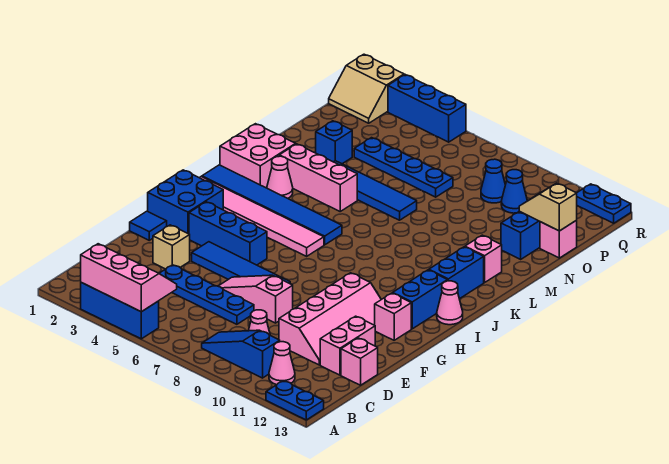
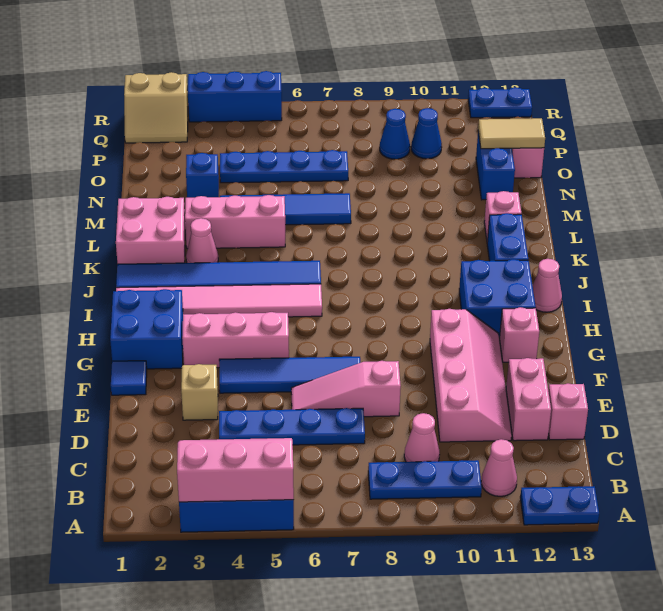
blue slope B8:B10 level 1 top 10 -> blue plate B8:B10 level 1
blue brick G3:G5 level 1 -> pink brick G3:G5 level 1
blue brick H12:I12 level 1 -> blue brick H11:I12 level 1
tan slope O12:O13 level 2 top 13 -> tan tile O12:O13 level 2

